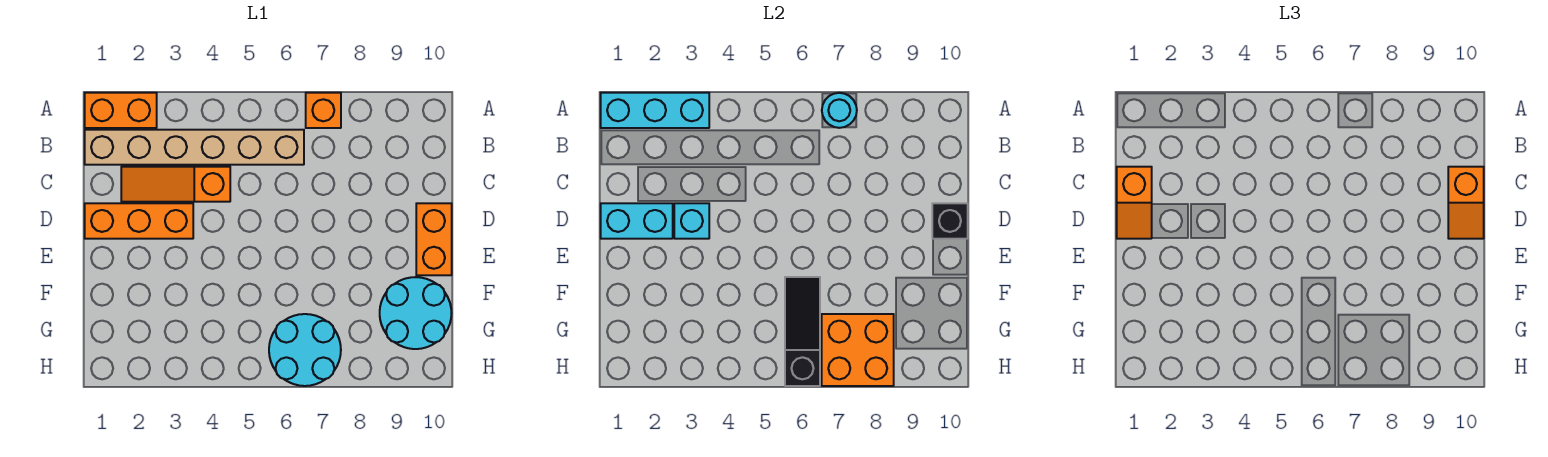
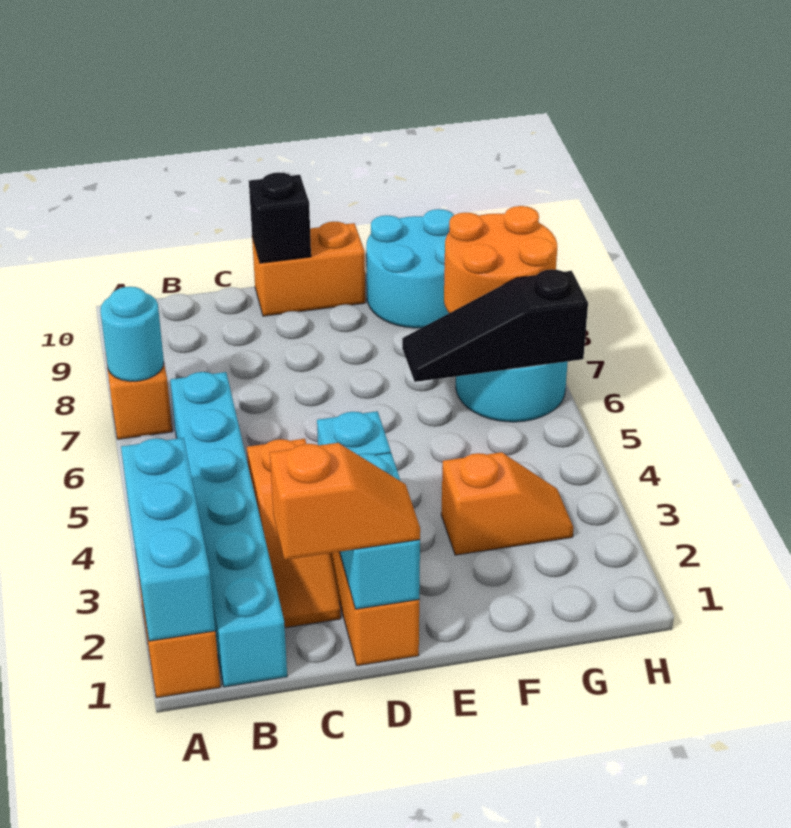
tan brick B1:B6 level 1 -> cyan brick B1:B6 level 1
orange slope C10:D10 level 3 top C -> orange slope F3:G3 level 1 top F
orange brick G7:H8 level 2 -> orange round brick G7:H8 level 2

